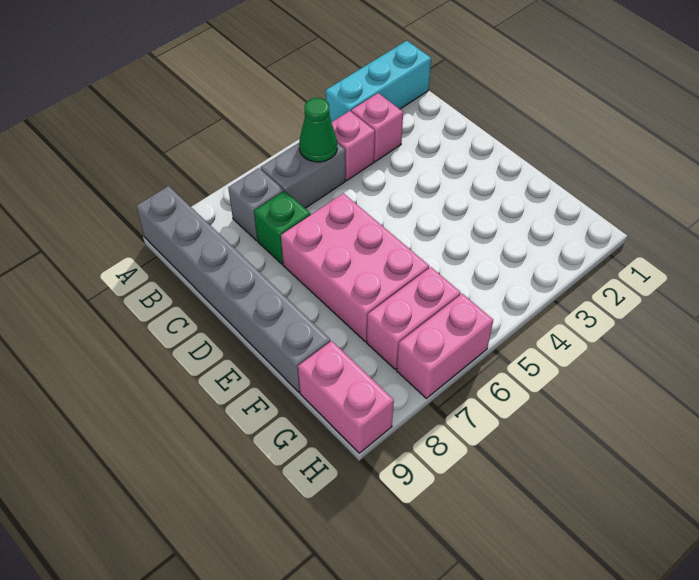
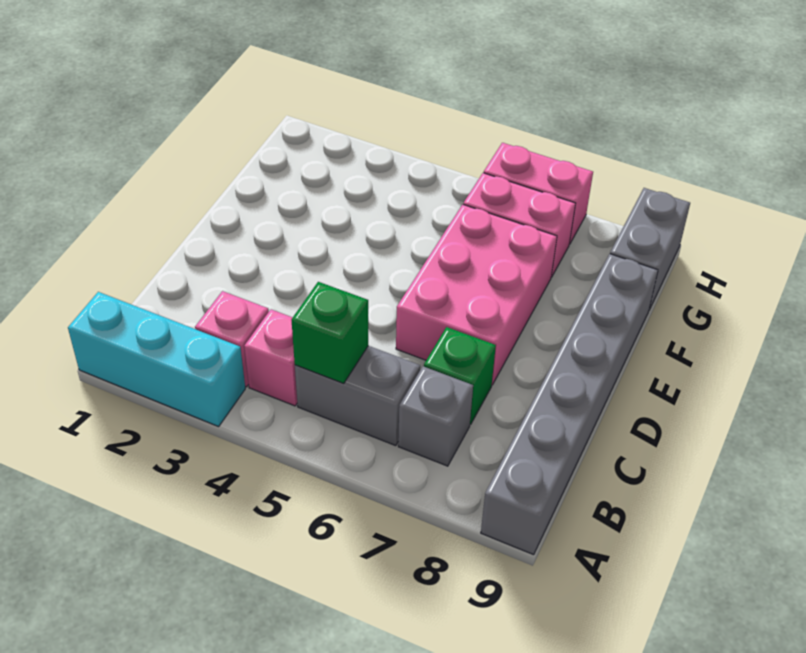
green cone B5 level 2 -> green brick B5 level 2
pink brick G9:H9 level 1 -> grey brick G9:H9 level 1

